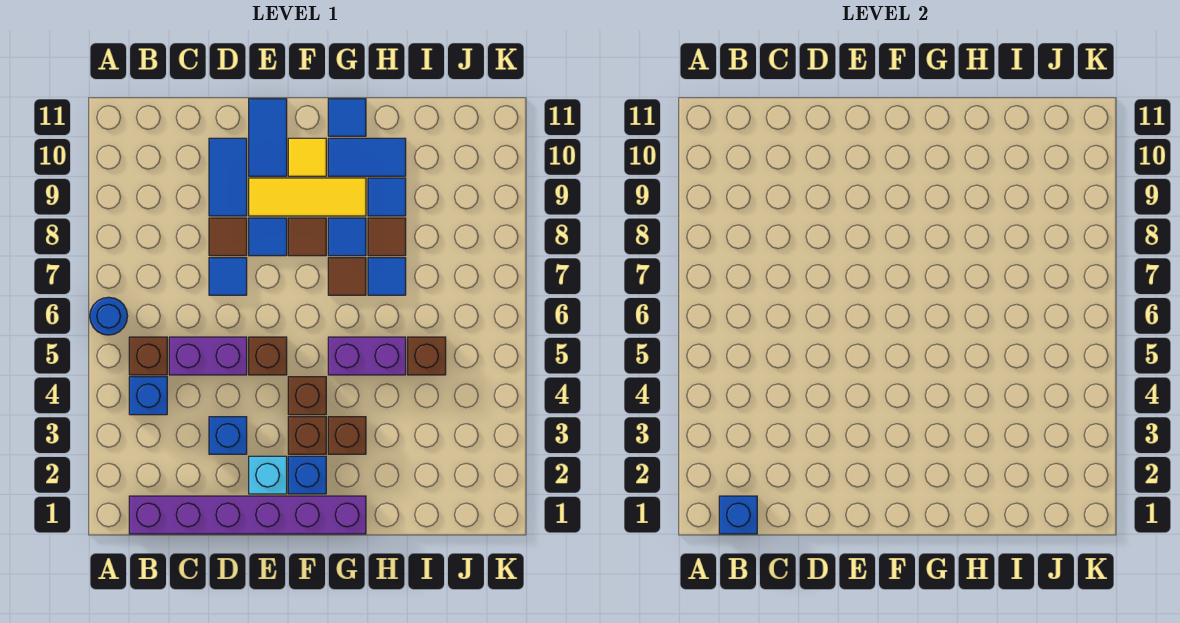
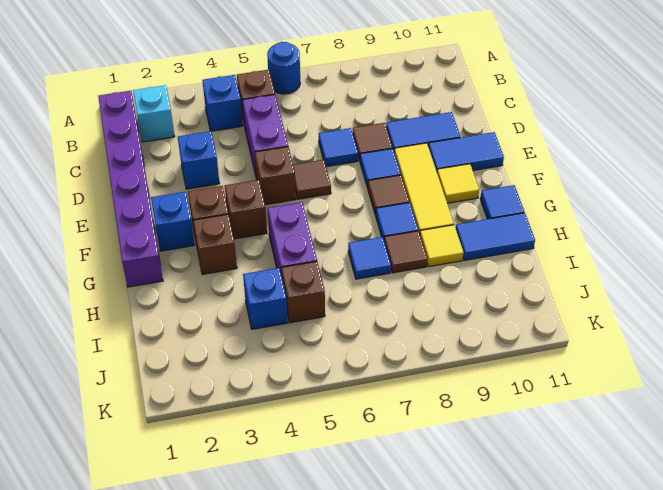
blue brick B1 level 2 -> blue brick I4 level 1
cyan brick E2 level 1 -> cyan brick B2 level 1
brown tile G7 level 1 -> brown tile E6 level 1
blue tile G10:H10 level 1 -> blue tile H10:H11 level 1
blue tile H9 level 1 -> yellow tile H9 level 1

